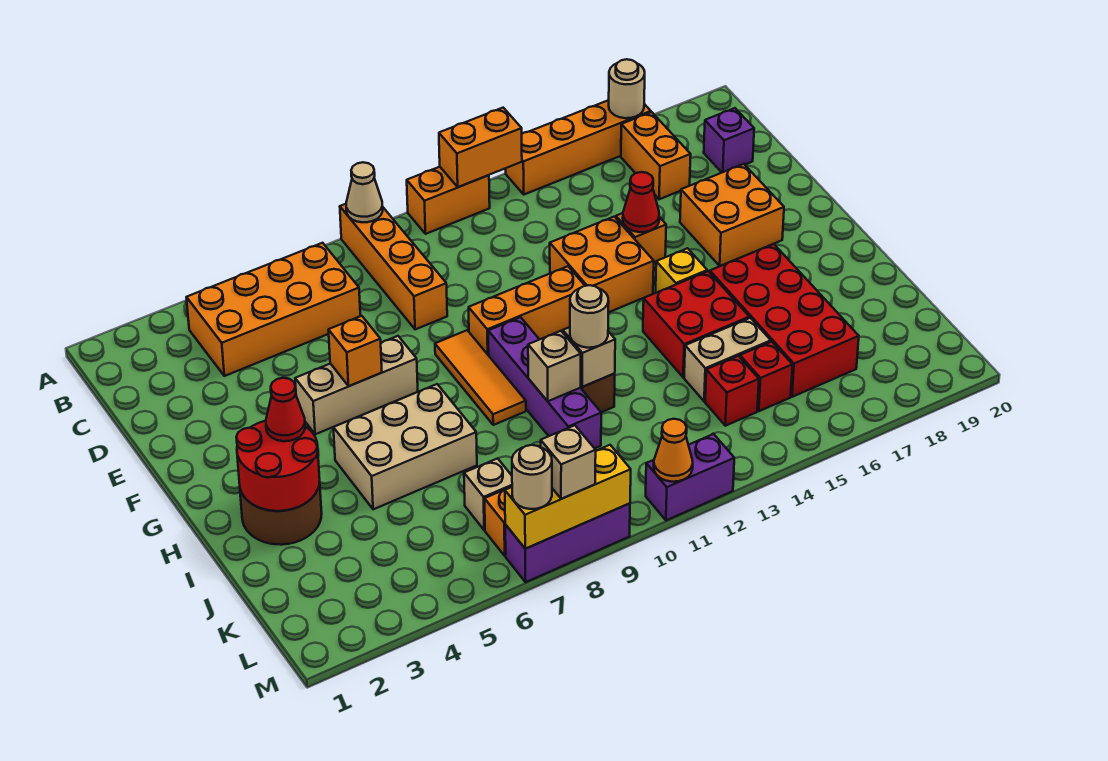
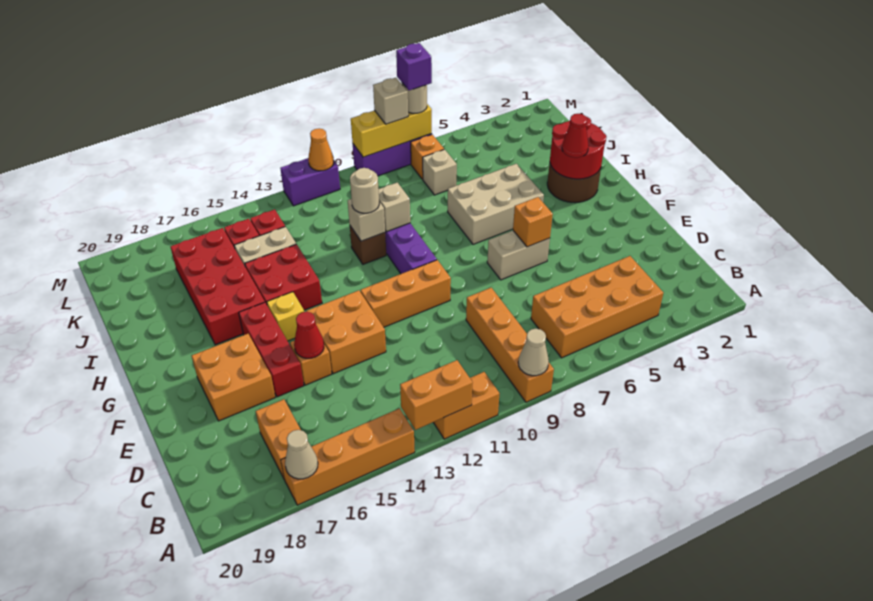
tan round brick A17 level 2 -> tan cone A17 level 2
purple brick C19 level 1 -> purple brick M7 level 4
none -> red brick E16:G16 level 1
tan brick F5:F7 level 1 -> tan brick F6:F7 level 1
orange tile F9:H9 level 1 -> none

